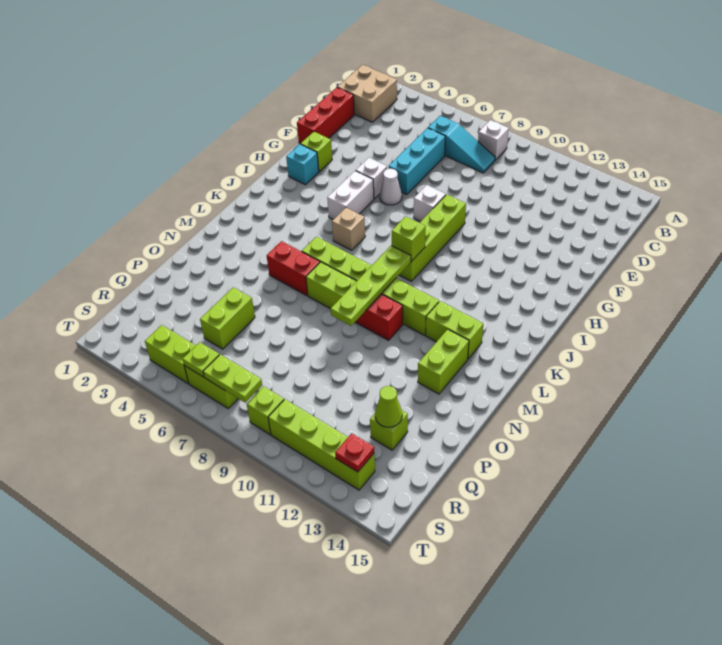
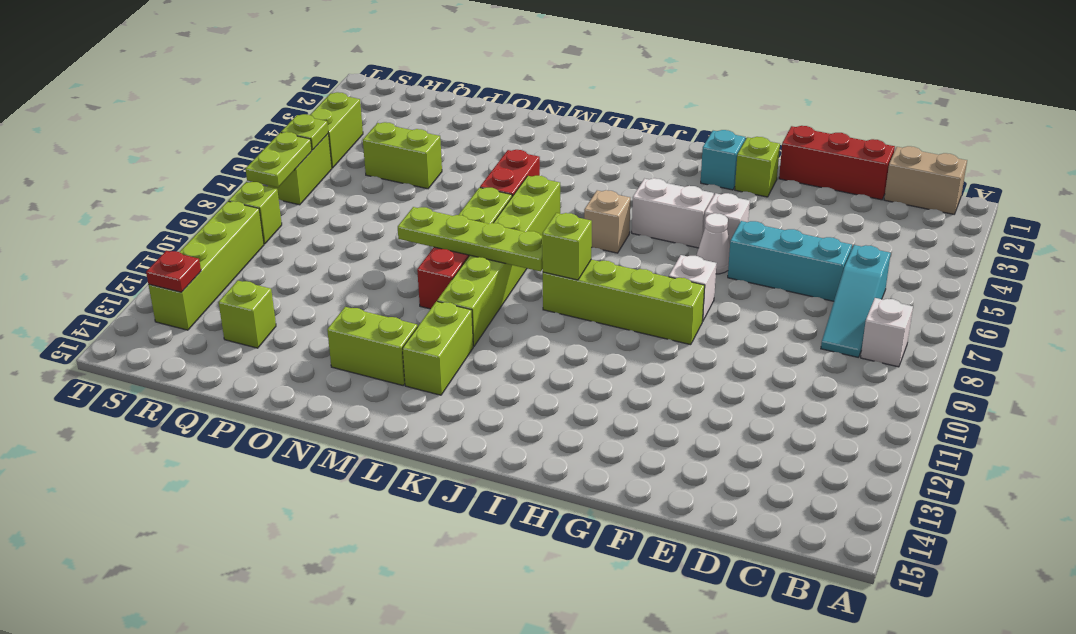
tan brick B1:C2 level 1 -> tan brick B1:C1 level 1
lime cone Q13 level 2 -> none

